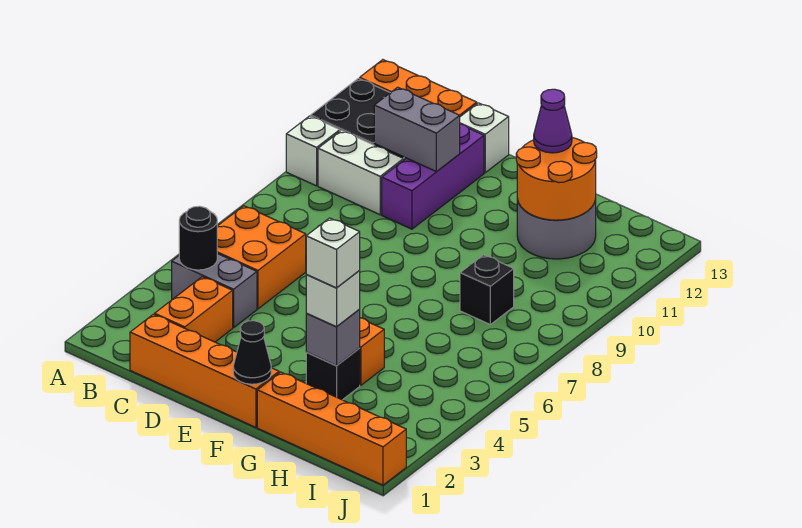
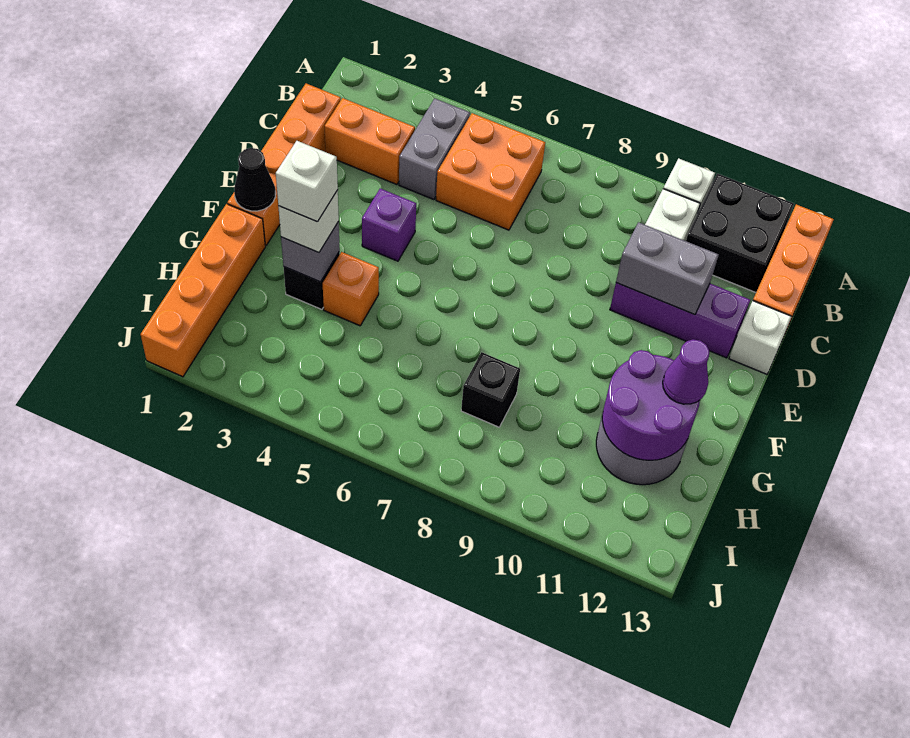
black round brick B4 level 2 -> none
grey brick C11:D11 level 2 -> grey brick D10:D11 level 2
none -> purple brick E4 level 1
orange round brick G11:H12 level 2 -> purple round brick G11:H12 level 2

